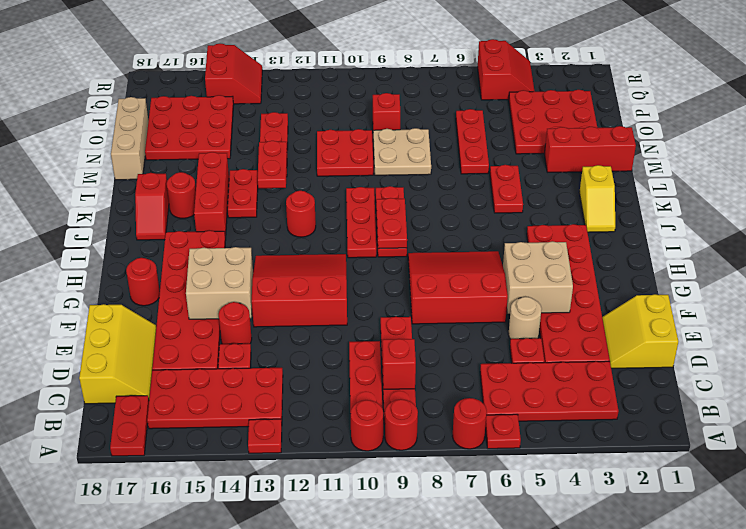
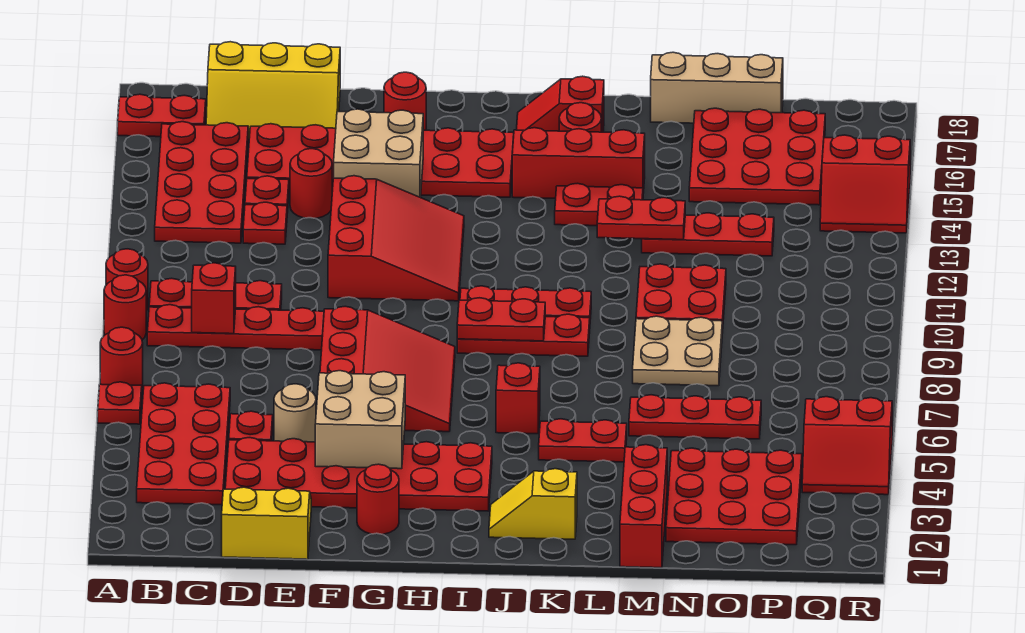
red plate A13 level 1 -> red plate D13 level 1
red round brick J12 level 1 -> red round brick G2 level 1
red brick O9 level 1 -> red brick J6 level 1

